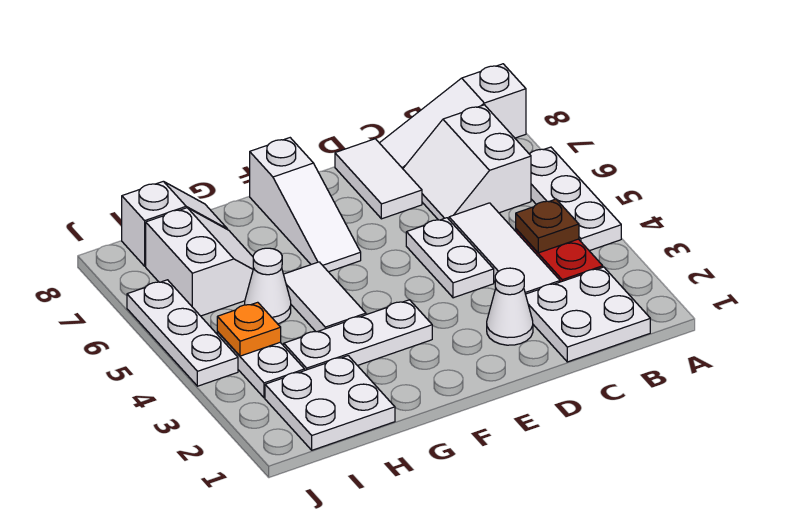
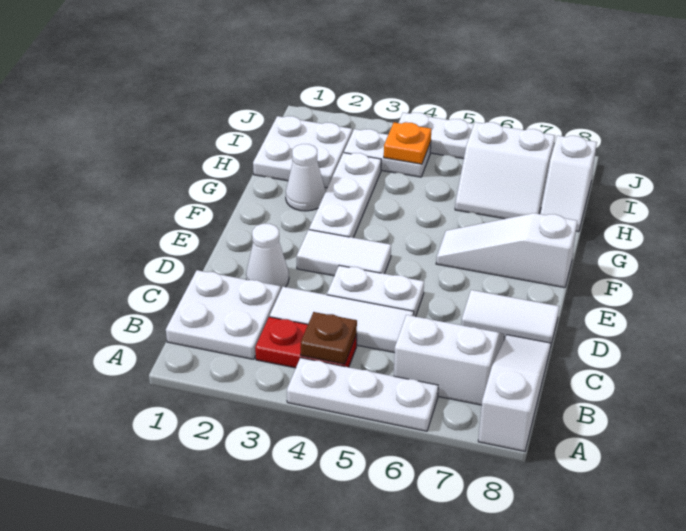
white tile G4:G5 level 1 -> white tile E3:E4 level 1
white cone H5 level 1 -> white cone G2 level 1

